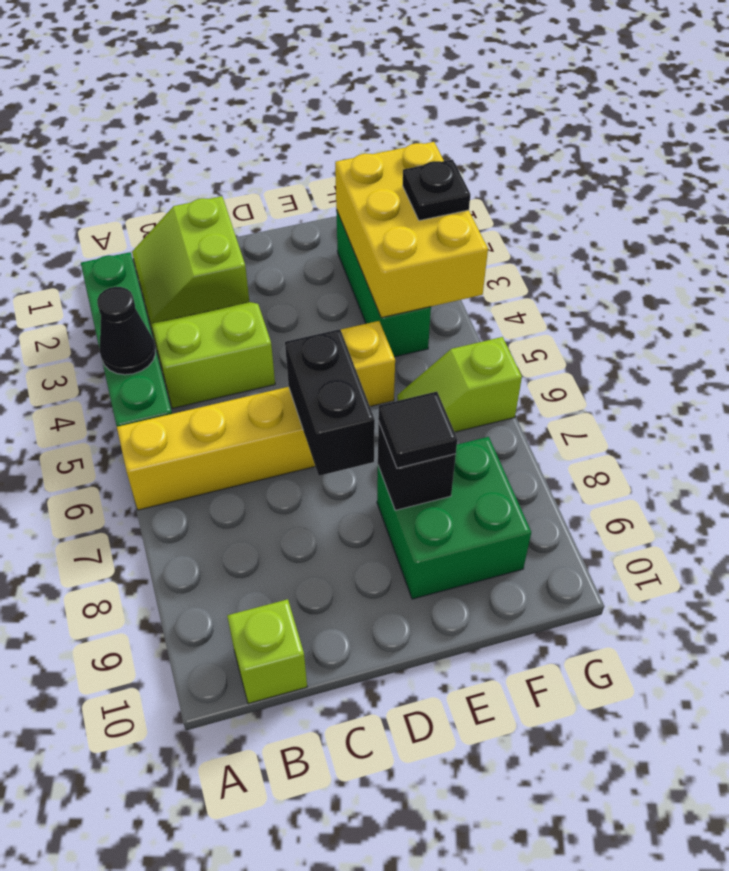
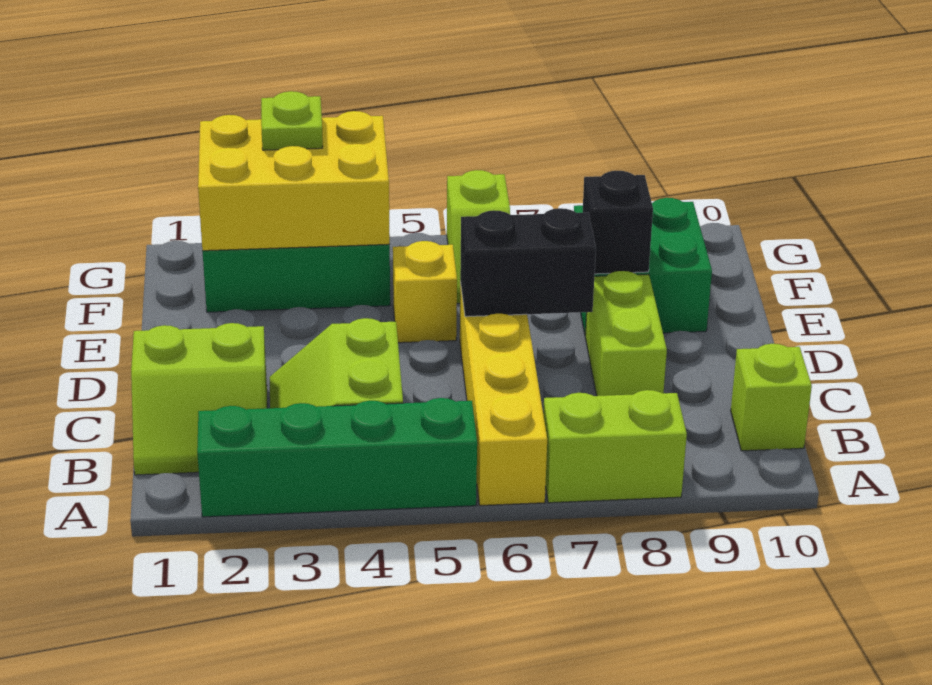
black cone A4 level 2 -> none
none -> lime brick A7:A8 level 1
none -> lime brick C8:D8 level 1
black tile E8 level 3 -> none
black plate G3 level 3 -> lime plate G3 level 3

